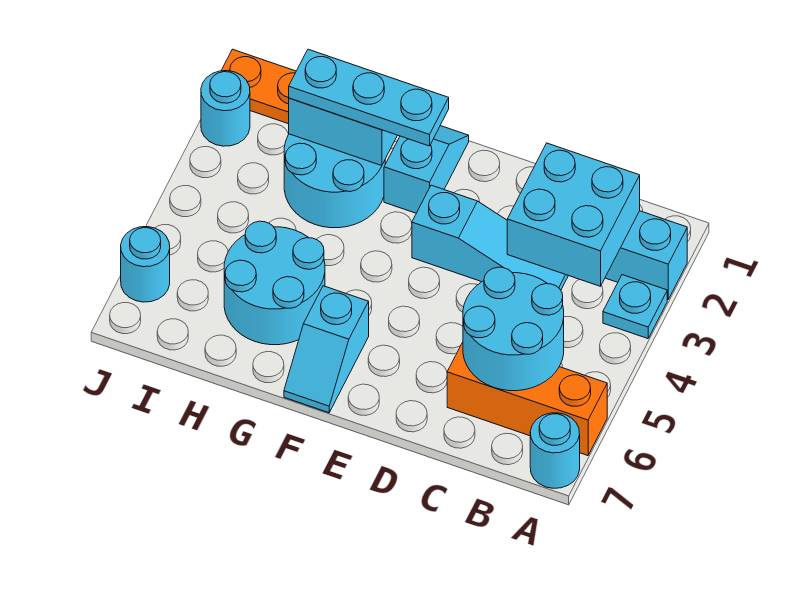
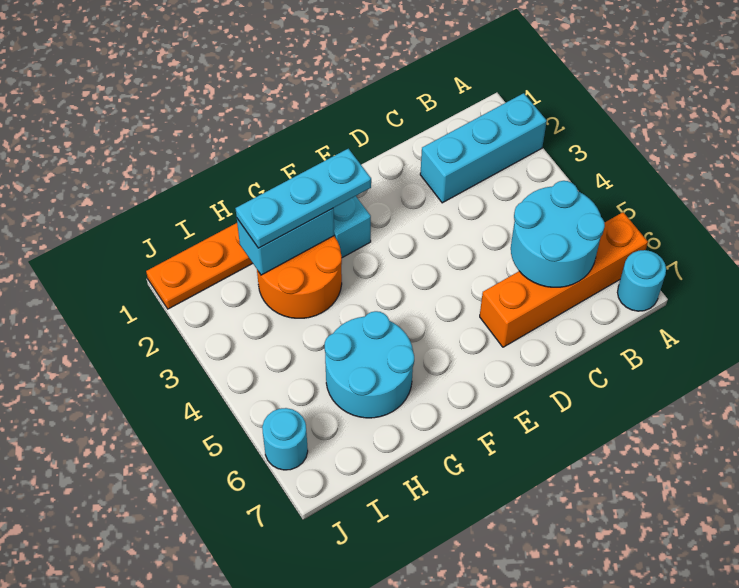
cyan plate A3 level 1 -> none
orange brick A6:C6 level 1 -> orange brick A6:D6 level 1
cyan brick B2:C3 level 2 -> none
cyan slope C3:E3 level 1 top E -> none
cyan slope F6:F7 level 1 top 6 -> none
cyan round brick G2:H3 level 1 -> orange round brick G2:H3 level 1
cyan round brick J2 level 1 -> none

